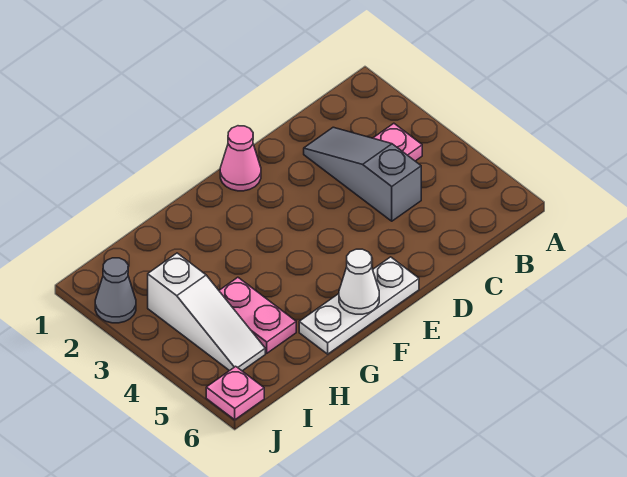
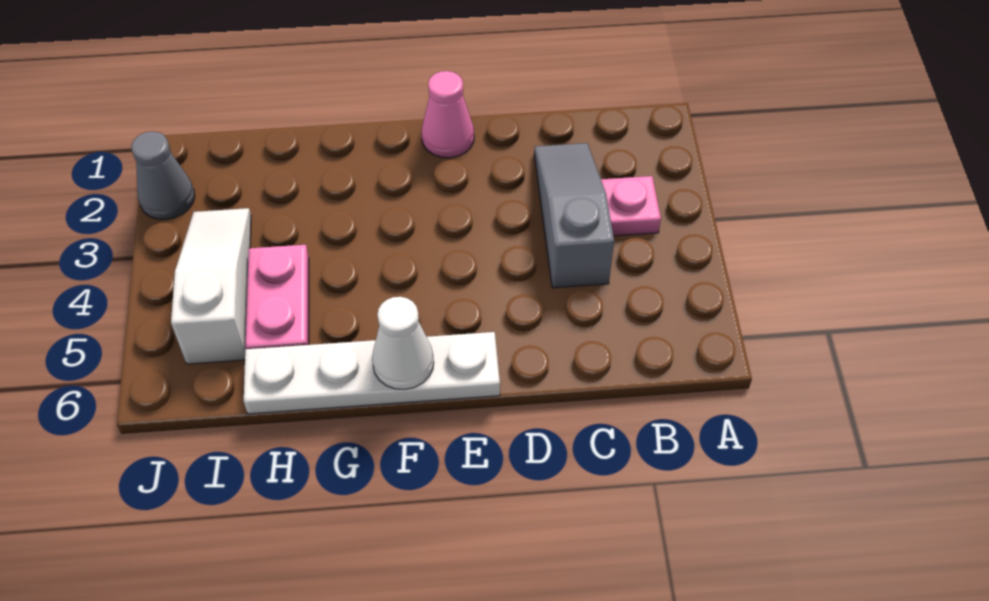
white plate E6:G6 level 1 -> white plate E6:H6 level 1
white slope I3:I5 level 1 top 3 -> white slope I3:I5 level 1 top 5
pink plate J6 level 1 -> none

